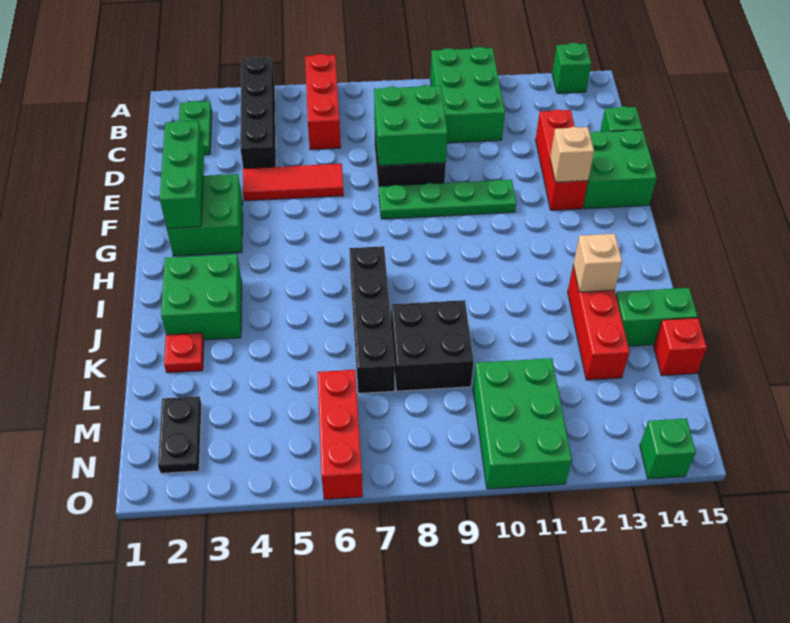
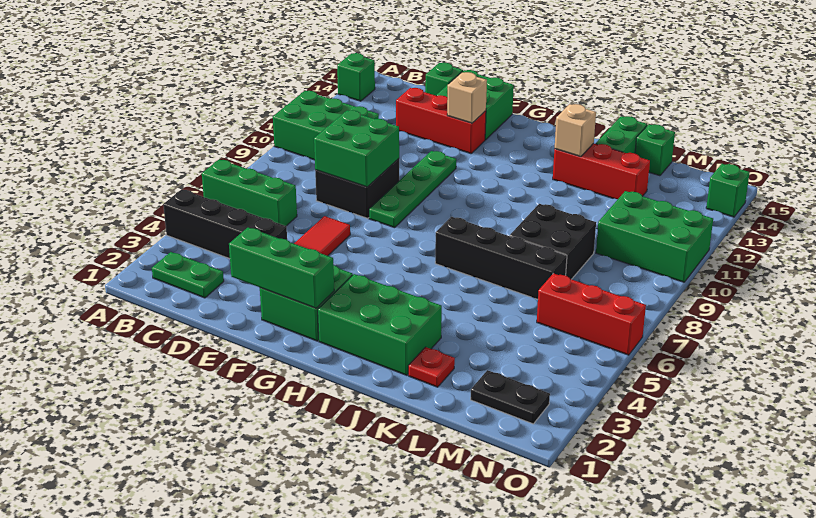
red brick A6:C6 level 1 -> green brick A6:C6 level 1
green brick I2:J3 level 1 -> green brick H2:J3 level 1
red brick L15 level 1 -> green brick L15 level 1

